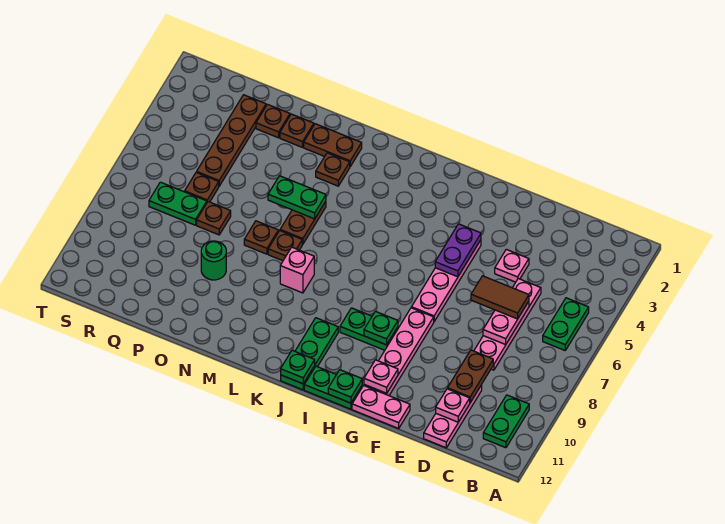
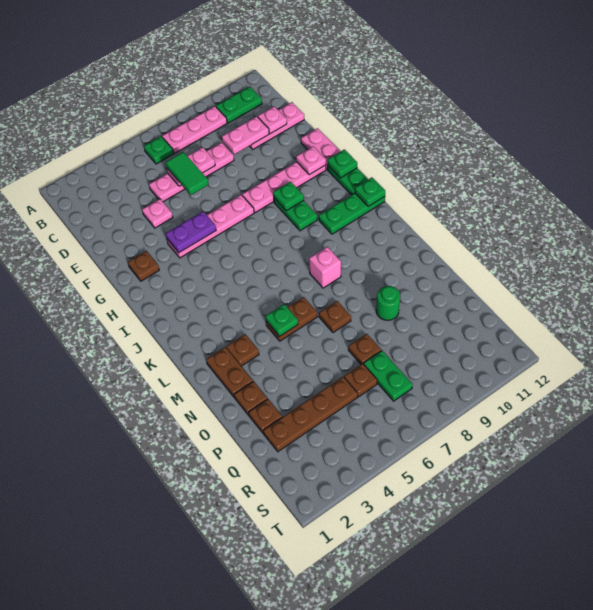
green plate B5:B6 level 1 -> green plate B6 level 1
none -> pink plate B7:B9 level 1
brown tile D6:E6 level 3 -> green tile D6:E6 level 3
brown plate D9:D10 level 2 -> pink plate D9:D10 level 2
green plate M5:N5 level 2 -> green plate M5 level 2
brown plate M7 level 1 -> brown plate G2 level 1

